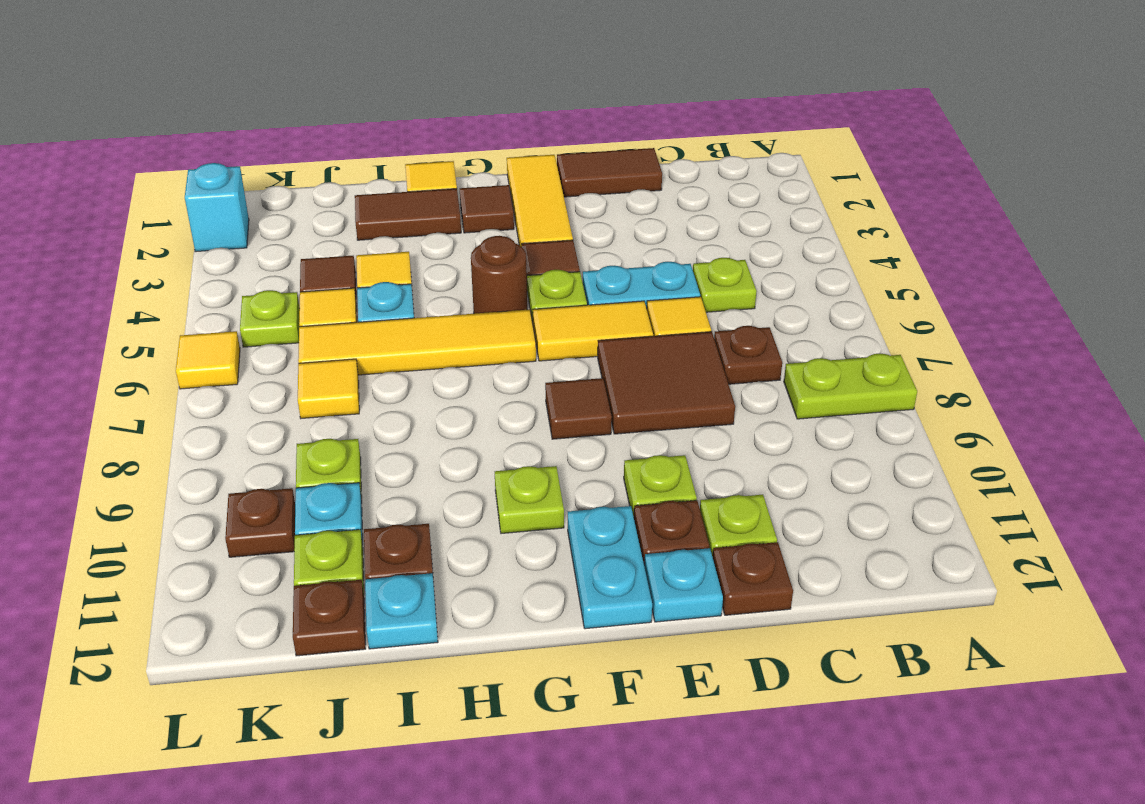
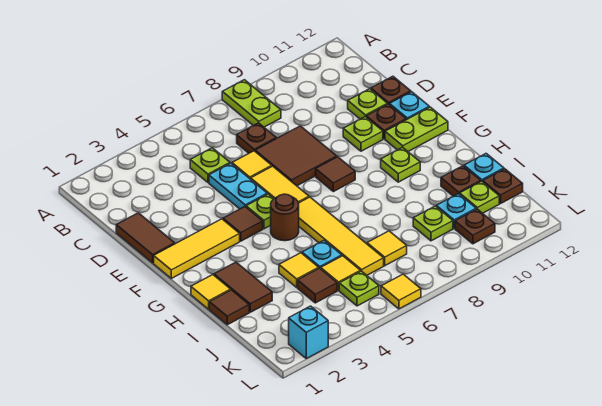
cyan plate F11:F12 level 1 -> lime plate F11:F12 level 1
brown tile G2 level 1 -> brown tile I1 level 1

